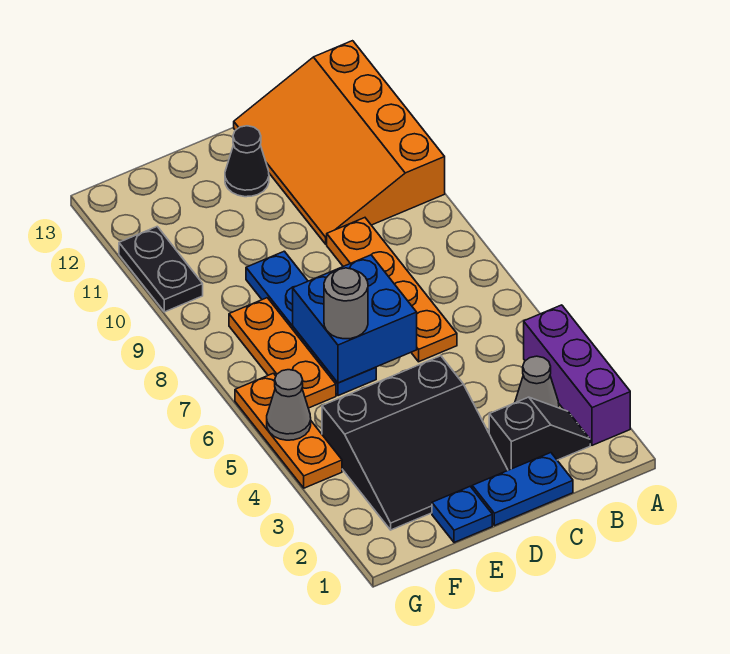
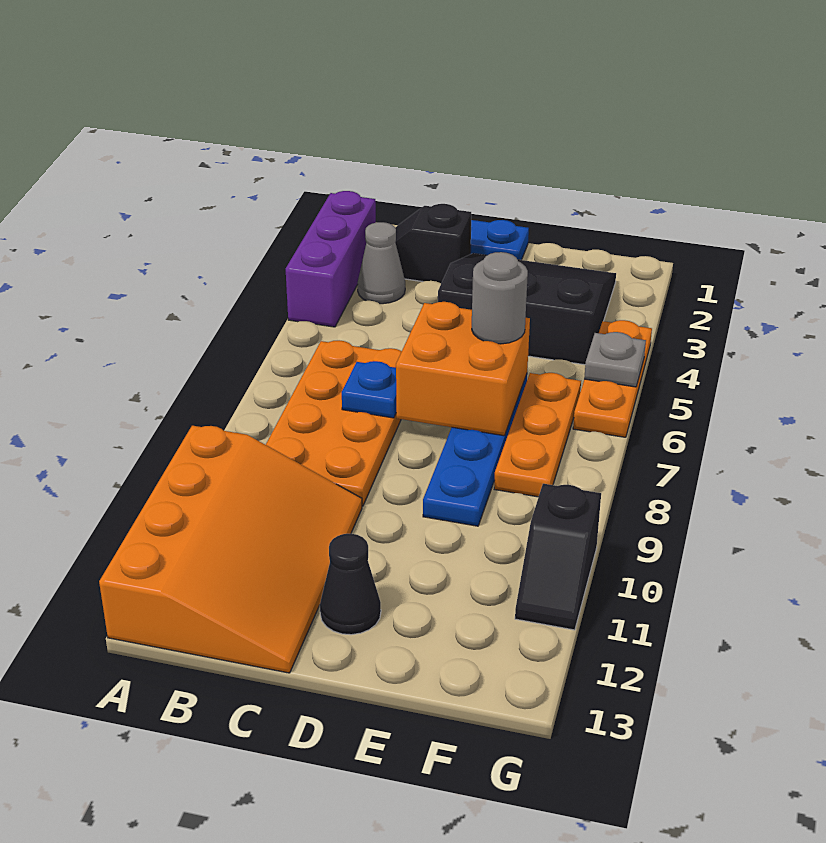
orange plate C6:C9 level 1 -> orange plate B6:C9 level 1
blue brick D6:E7 level 2 -> orange brick D6:E7 level 2
blue plate E1 level 1 -> blue plate C7 level 2
grey cone G5 level 2 -> grey plate G5 level 2
black plate G10:G11 level 1 -> black slope G10:G11 level 1 top 10

